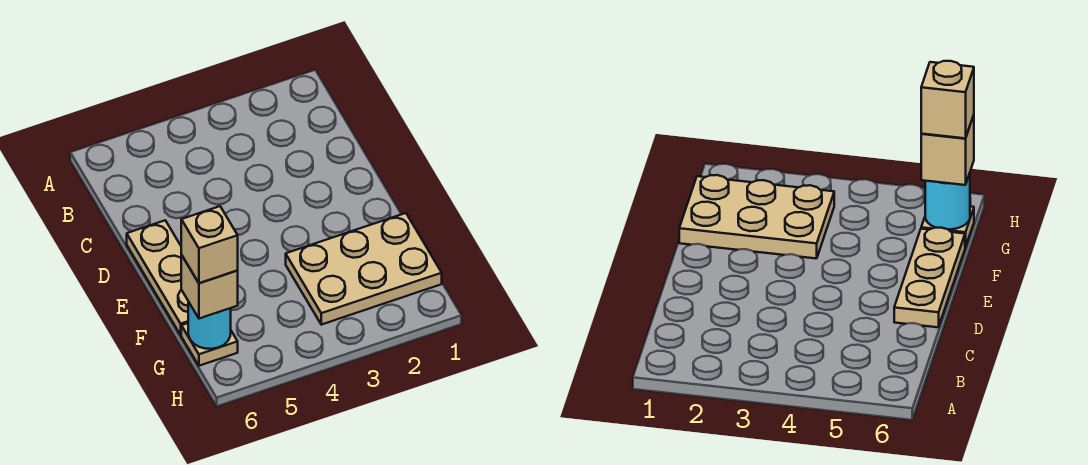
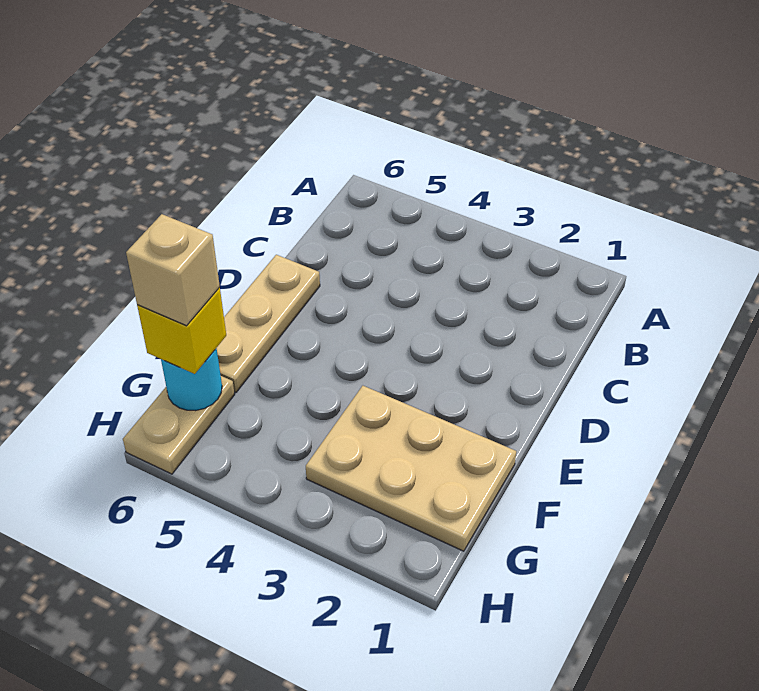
tan plate G6 level 1 -> tan plate G6:H6 level 1
tan brick G6 level 3 -> yellow brick G6 level 3

